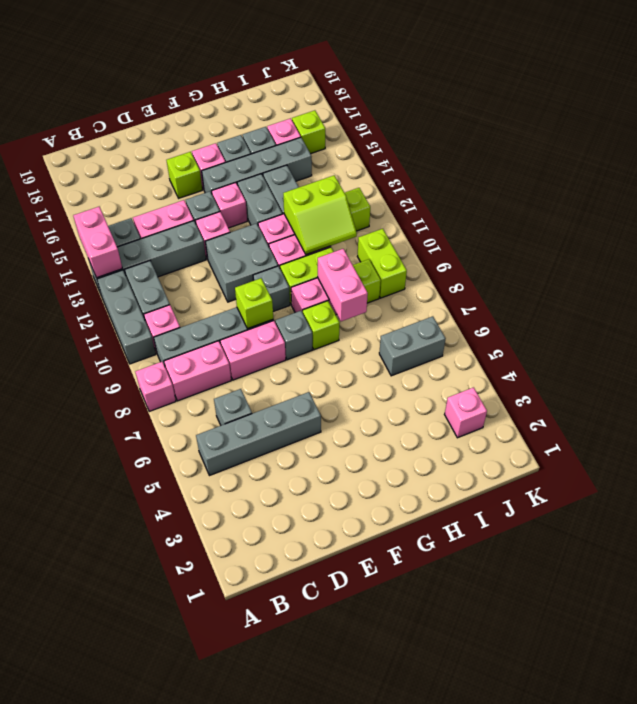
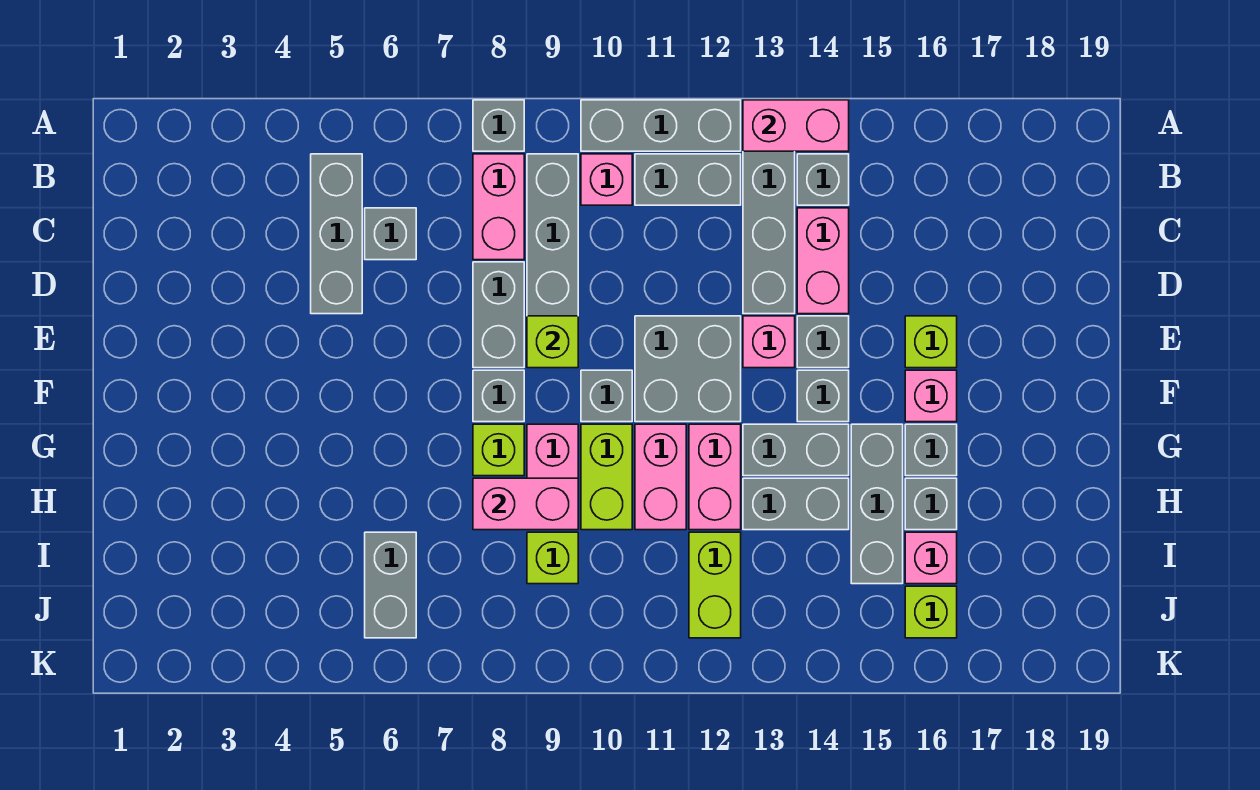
pink brick A8 level 1 -> grey brick A8 level 1
grey brick B5:E5 level 1 -> grey brick B5:D5 level 1
pink brick D8:E8 level 1 -> grey brick D8:E8 level 1
pink brick F14 level 1 -> grey brick F14 level 1
grey brick F15:I15 level 1 -> grey brick G15:I15 level 1
lime slope H11:I12 level 2 top 12 -> none
pink brick J3 level 1 -> none
lime brick J9:J10 level 1 -> none

